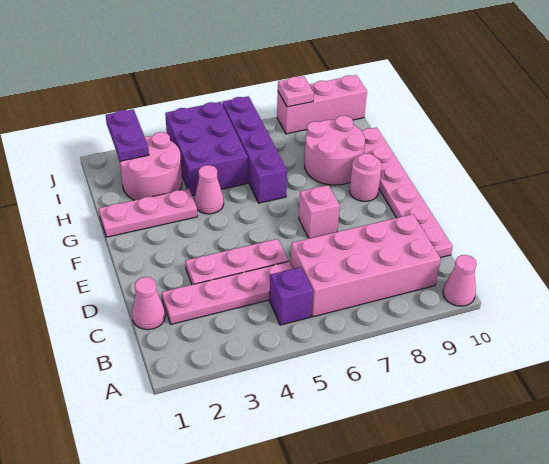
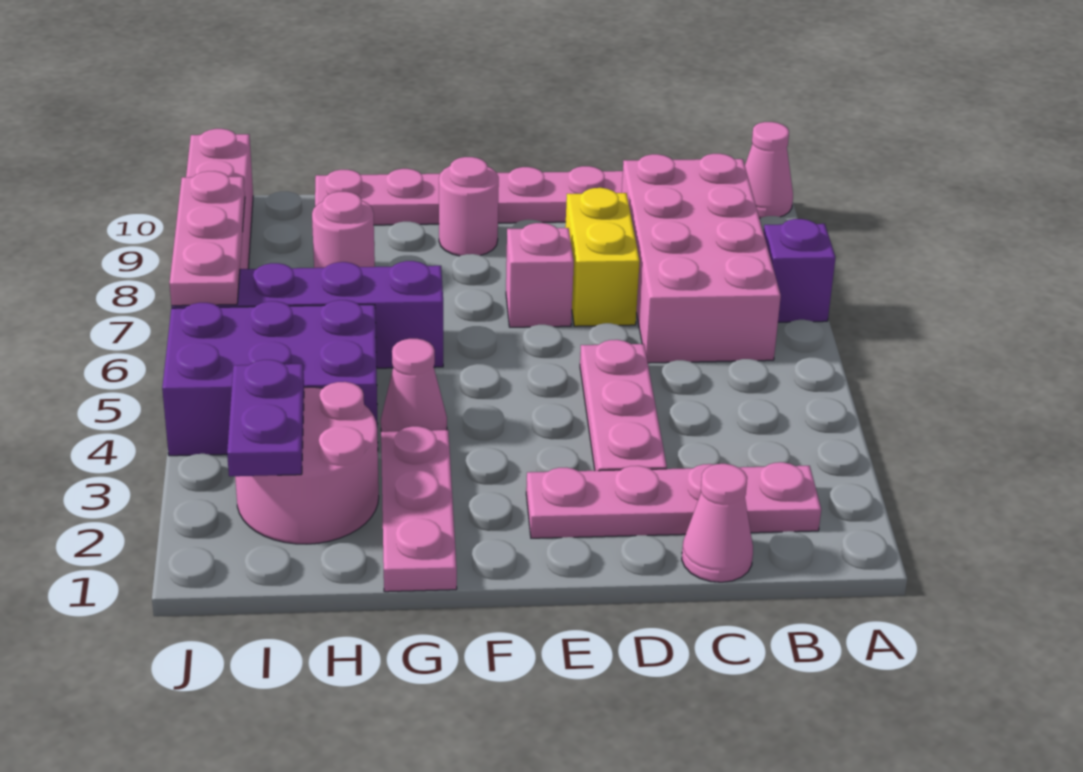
purple brick B5 level 1 -> purple brick A7 level 1
pink plate C2:C5 level 1 -> pink plate B2:E2 level 1
none -> yellow brick D7:D8 level 1
pink round brick G8:H9 level 1 -> pink round brick H8 level 1
purple plate I2:J2 level 2 -> purple plate I2:I3 level 2
pink plate J8 level 2 -> pink plate J6:J8 level 2

